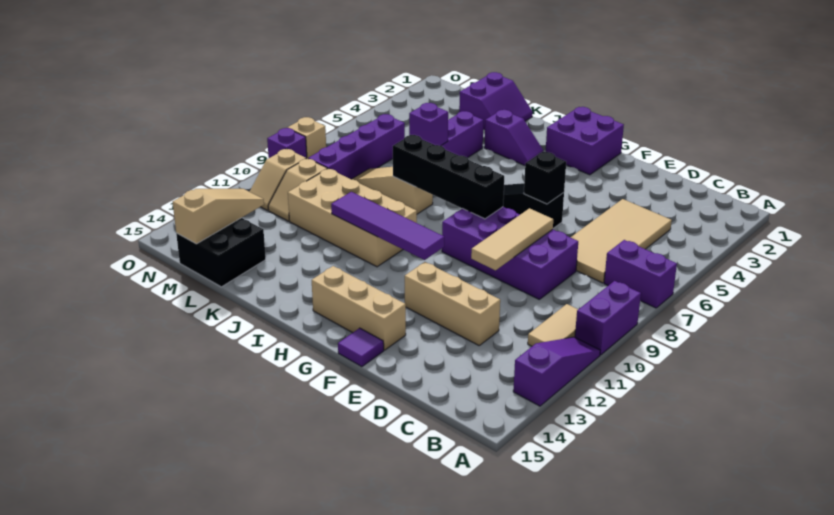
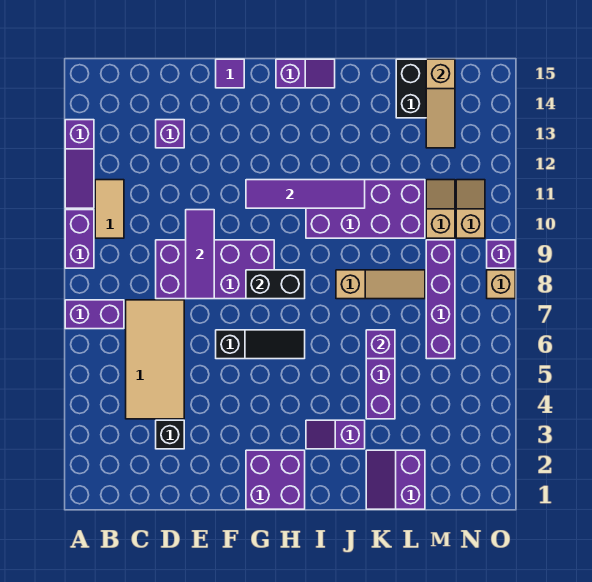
tan brick D12:F12 level 1 -> none
none -> purple brick D13 level 1
tan tile E8:E10 level 2 -> purple tile E8:E10 level 2
black brick F6 level 2 -> black brick D3 level 1
tan brick F14:H14 level 1 -> none
black brick G8:J8 level 2 -> black brick G8:H8 level 2
none -> purple slope H15:I15 level 1 top H
tan brick I10:L11 level 1 -> purple brick I10:L11 level 1

